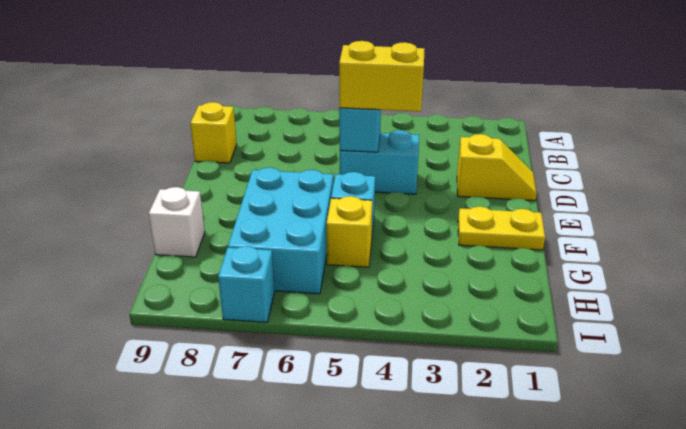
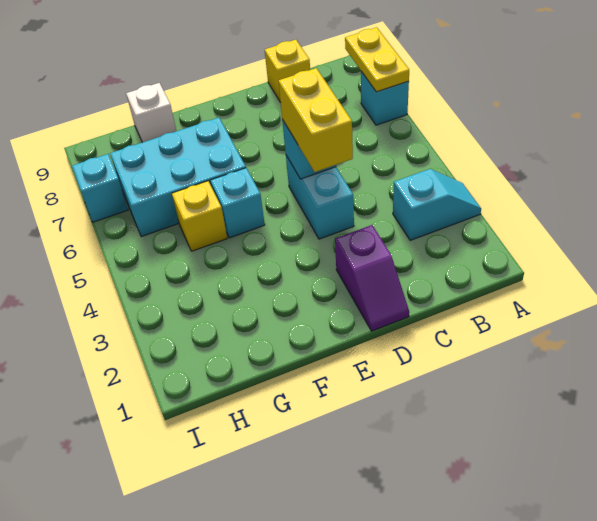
none -> cyan slope A3:B3 level 1 top B
none -> cyan brick A7 level 1
yellow slope D1:D2 level 1 top 2 -> purple slope D1:D2 level 1 top 2
yellow plate F1:F2 level 1 -> yellow plate A7:A8 level 2

